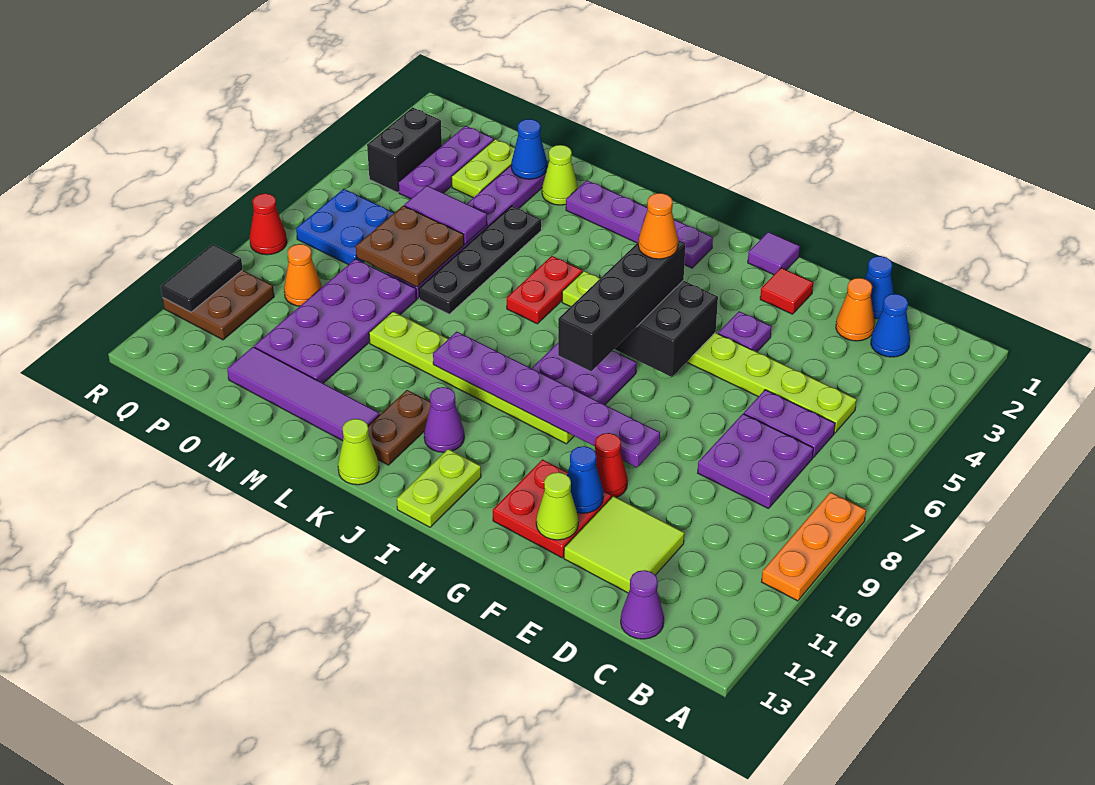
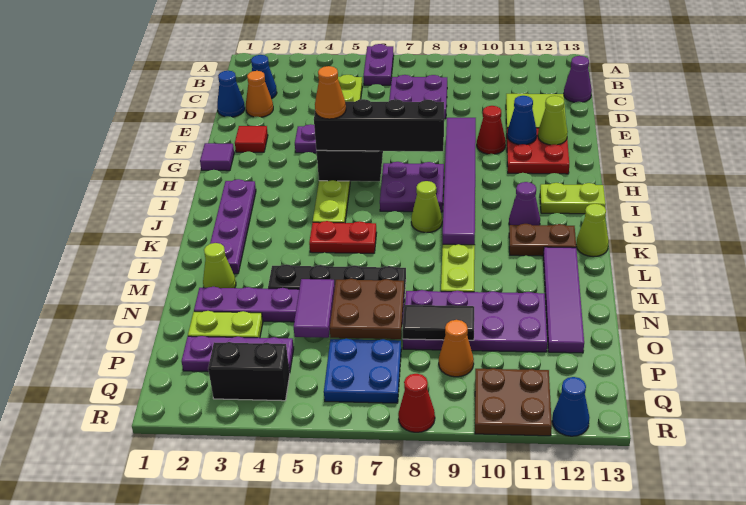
orange plate A8:A10 level 1 -> none
purple plate C6:D6 level 1 -> purple plate A6:B6 level 1
purple plate F9:K9 level 2 -> purple tile F9:K9 level 2
none -> lime cone J8 level 1
blue cone N2 level 2 -> blue cone R12 level 1
black tile R10:R11 level 2 -> black tile O8:O9 level 2

